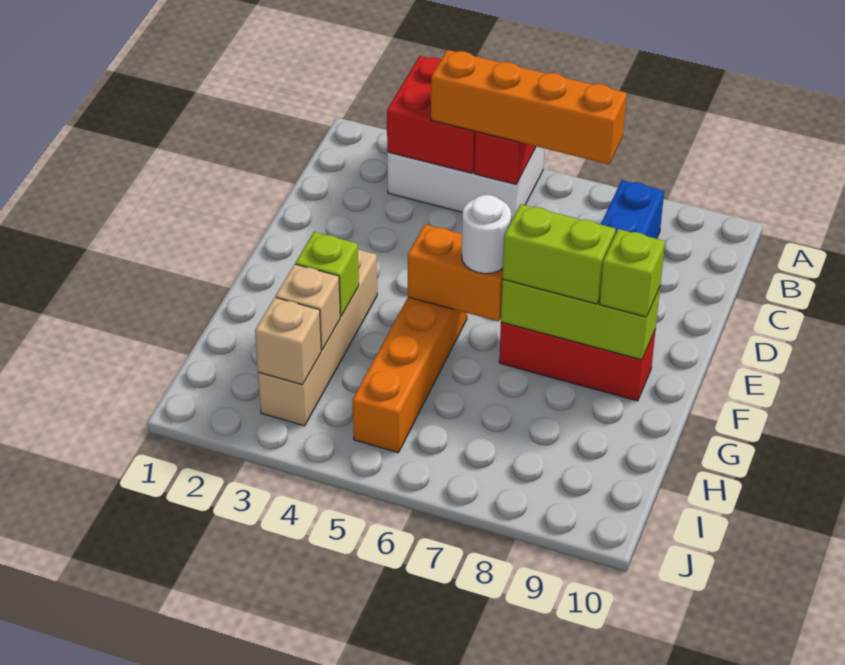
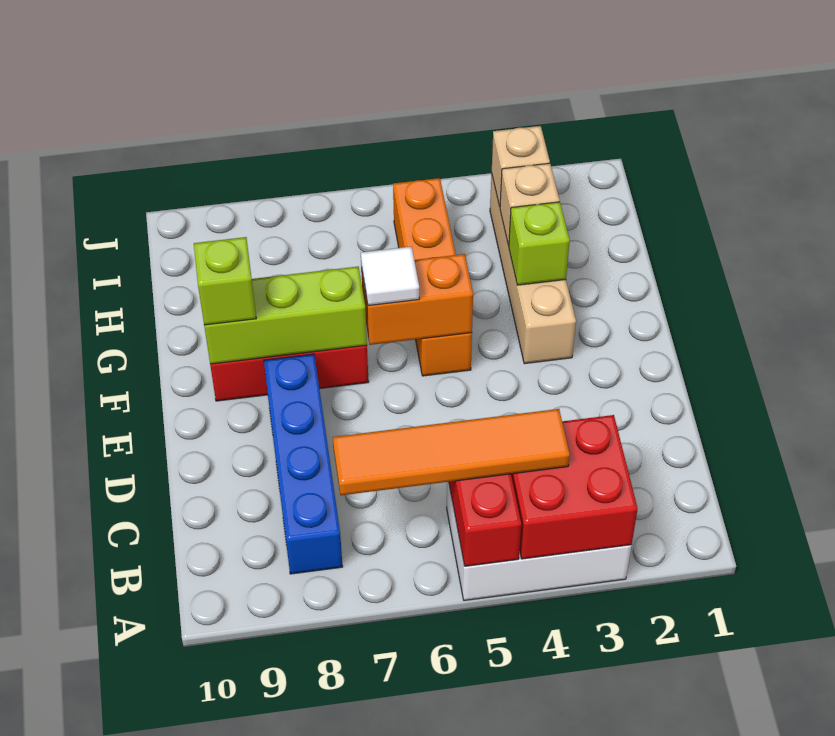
orange brick B4:B7 level 3 -> orange tile B4:B7 level 3
white round brick F6 level 3 -> white tile F6 level 3
lime brick F7:F8 level 3 -> none

